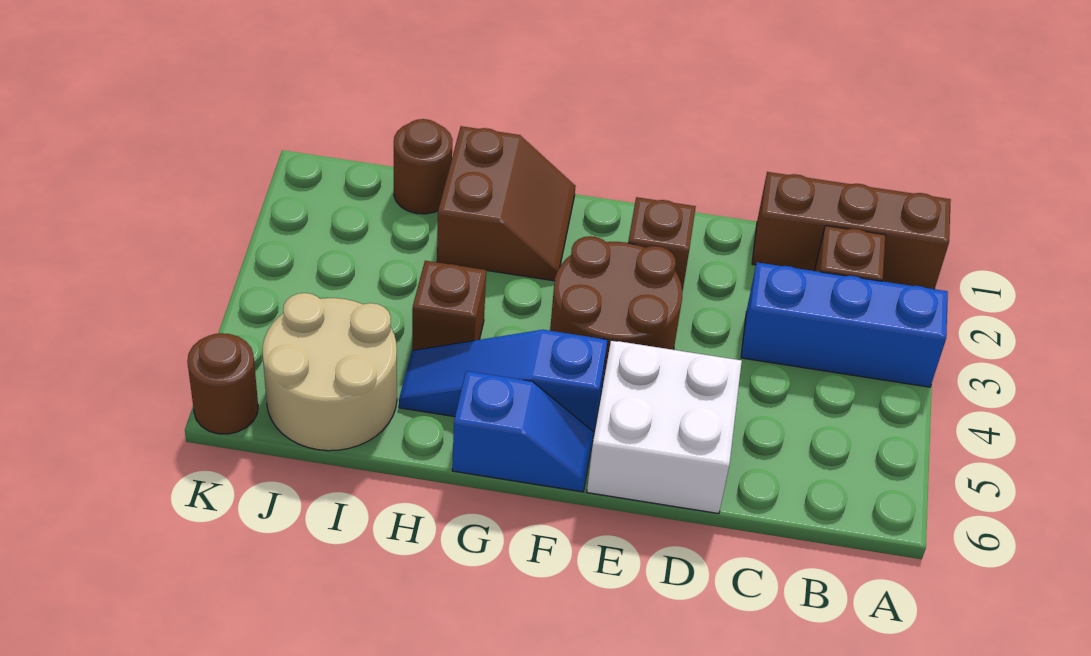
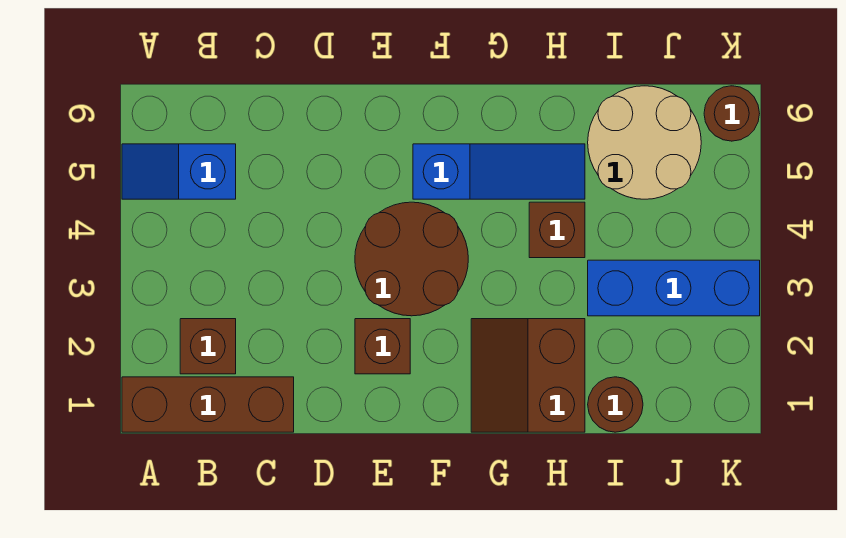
blue brick A3:C3 level 1 -> blue brick I3:K3 level 1
white brick D5:E6 level 1 -> none
blue slope F6:G6 level 1 top G -> blue slope A5:B5 level 1 top B

